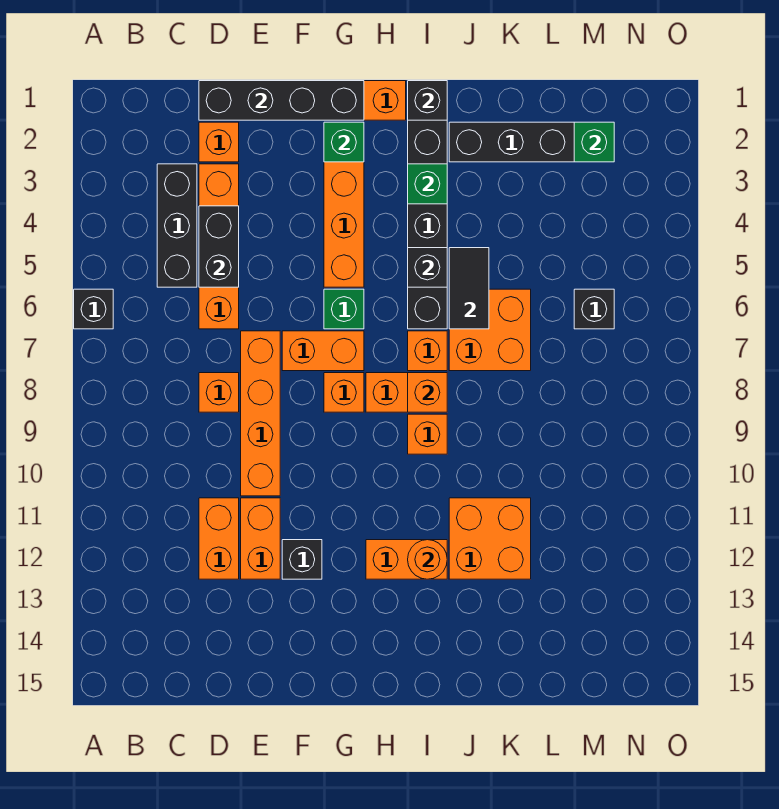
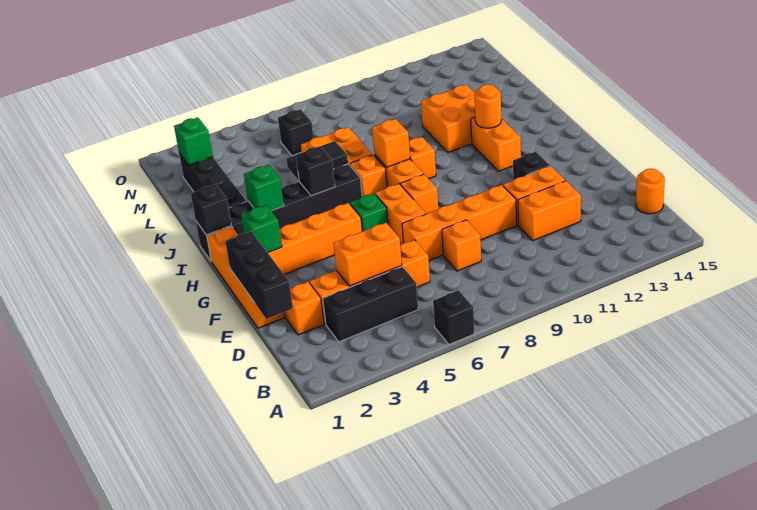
none -> orange round brick C15 level 1
black brick D1:G1 level 2 -> black brick D1:F1 level 2
black brick D4:D5 level 2 -> orange brick D4:D5 level 2

